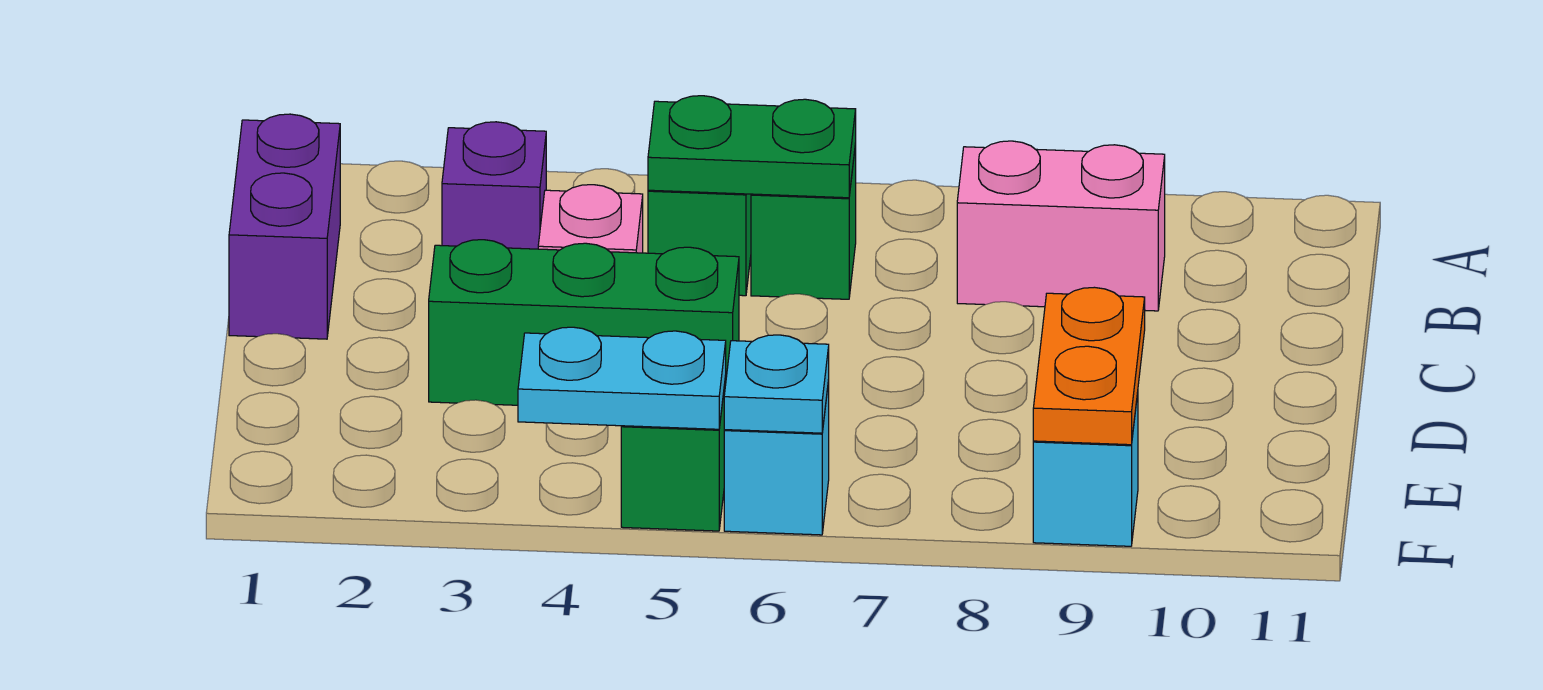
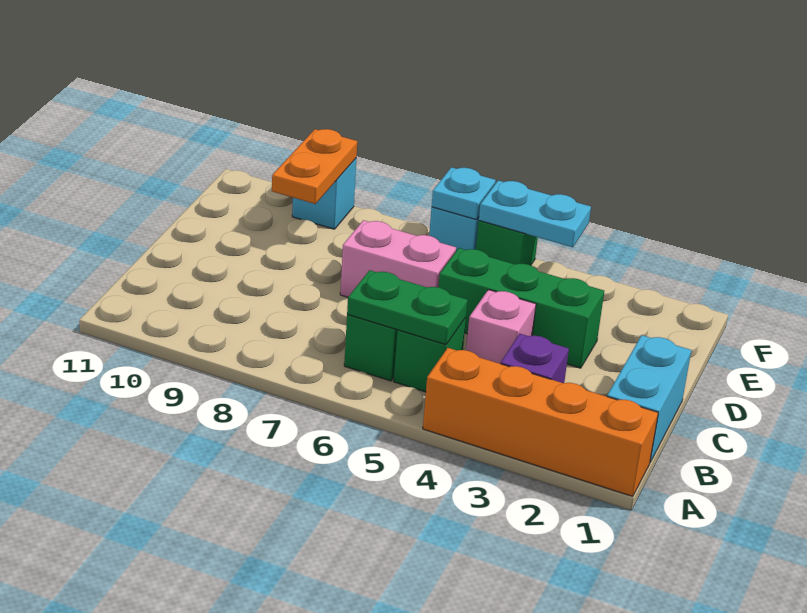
none -> orange brick A1:A4 level 1
purple brick B1:C1 level 1 -> cyan brick B1:C1 level 1
pink brick B8:B9 level 1 -> pink brick D6:D7 level 1

